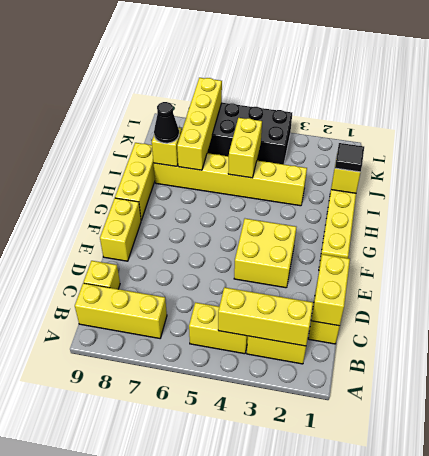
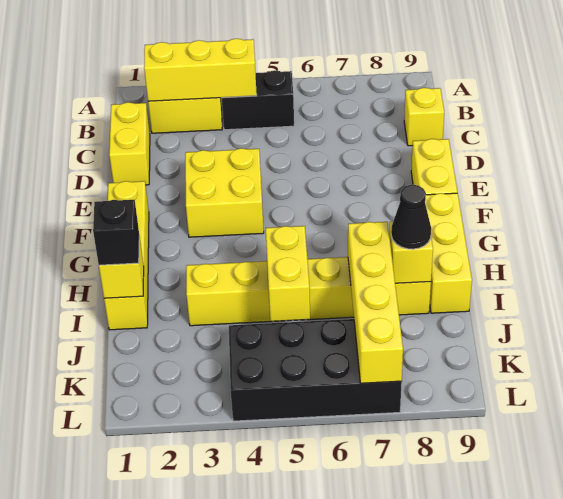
yellow brick B4:B5 level 1 -> black brick B4:B5 level 1
yellow brick B7:B9 level 1 -> none
yellow brick C1:D1 level 2 -> none
black tile I1 level 3 -> black brick I1 level 3

